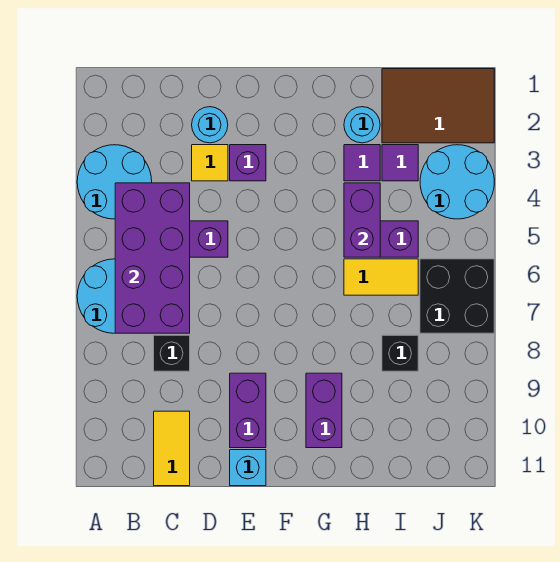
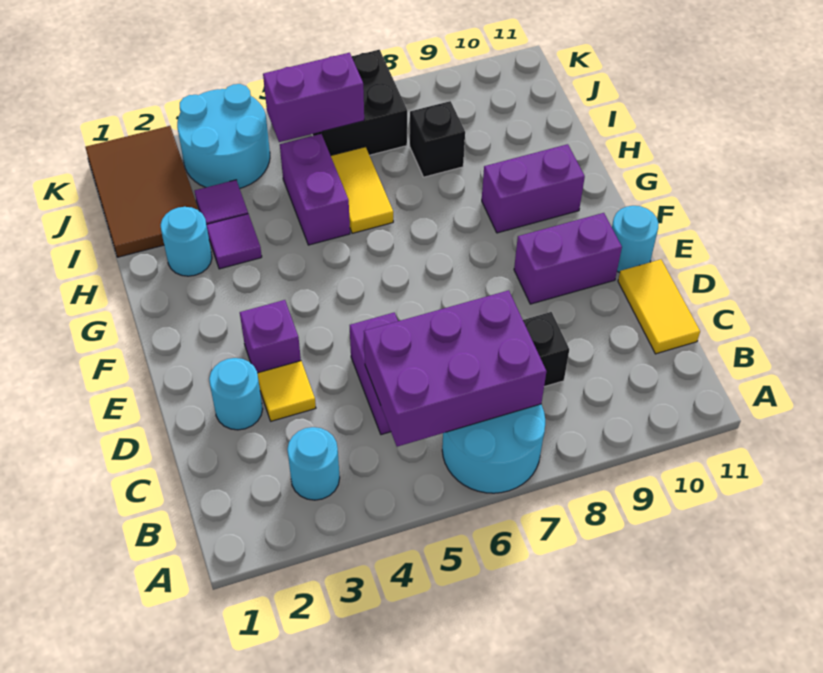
cyan round brick A3:B4 level 1 -> cyan round brick B3 level 1
purple brick B4:C7 level 2 -> purple brick B5:C7 level 2
yellow tile C10:C11 level 1 -> yellow tile C11:D11 level 1
cyan brick E11 level 1 -> cyan round brick E11 level 1
purple brick H4:H5 level 2 -> purple brick J5:J6 level 2

